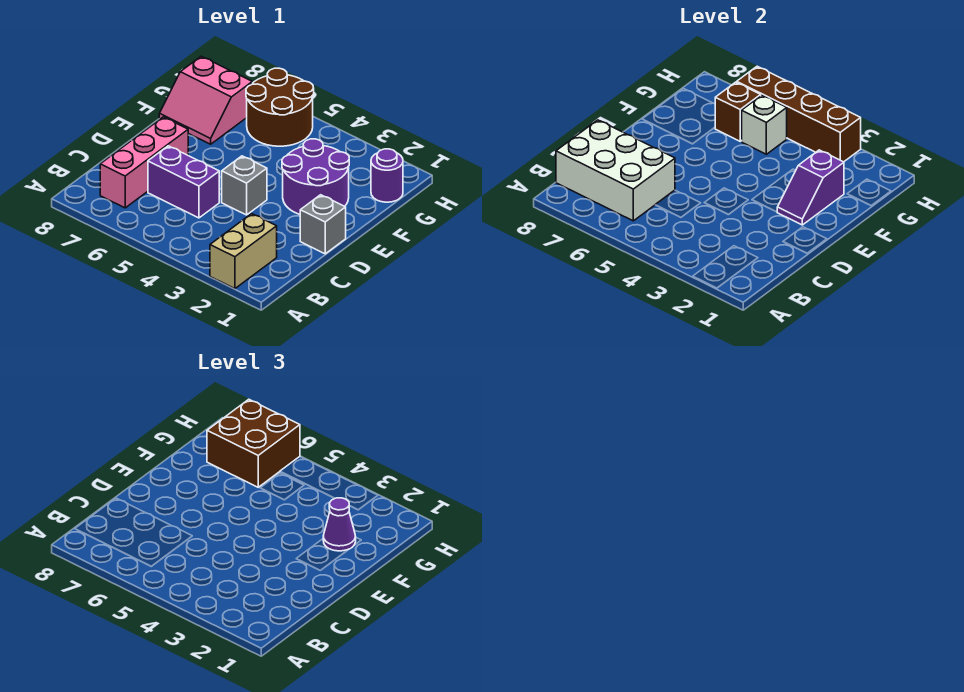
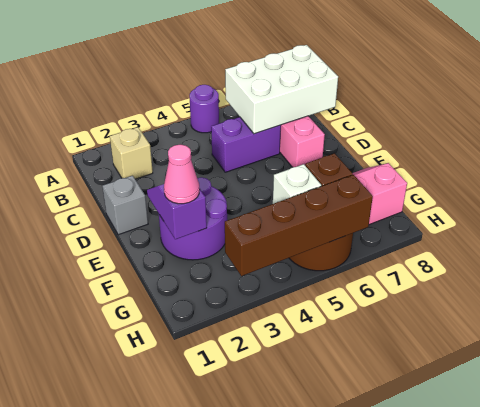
tan brick A2:B2 level 1 -> tan brick B2 level 1
grey brick D4 level 1 -> none
purple cone F2 level 3 -> pink cone F2 level 3
purple round brick G1 level 1 -> purple round brick A5 level 1
brown brick G6:H7 level 3 -> none

